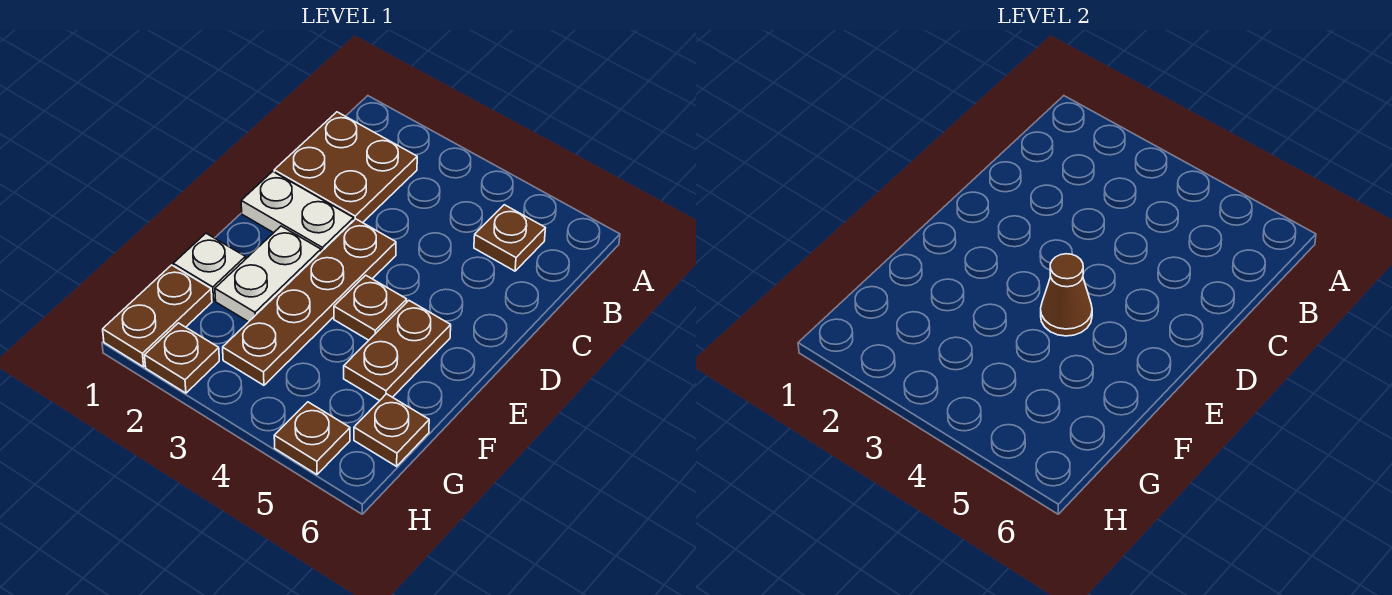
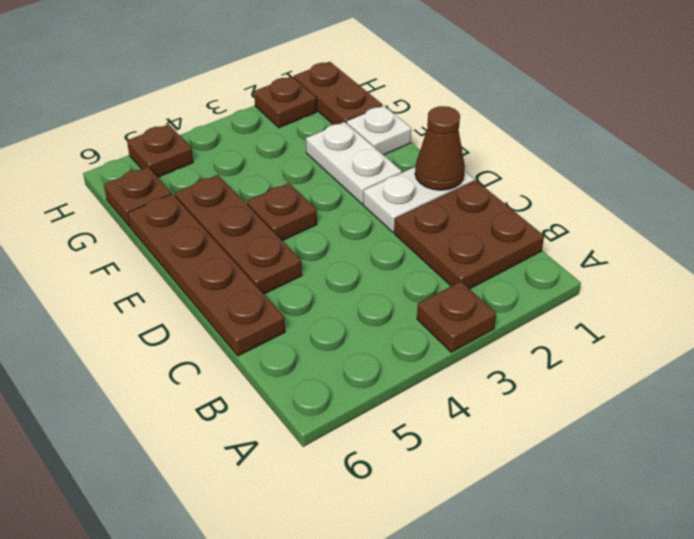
brown plate B5 level 1 -> brown plate A3 level 1
brown plate D3:G3 level 1 -> brown plate C6:F6 level 1
brown cone E4 level 2 -> brown cone D1 level 2
brown plate E5:F5 level 1 -> brown plate D5:F5 level 1

